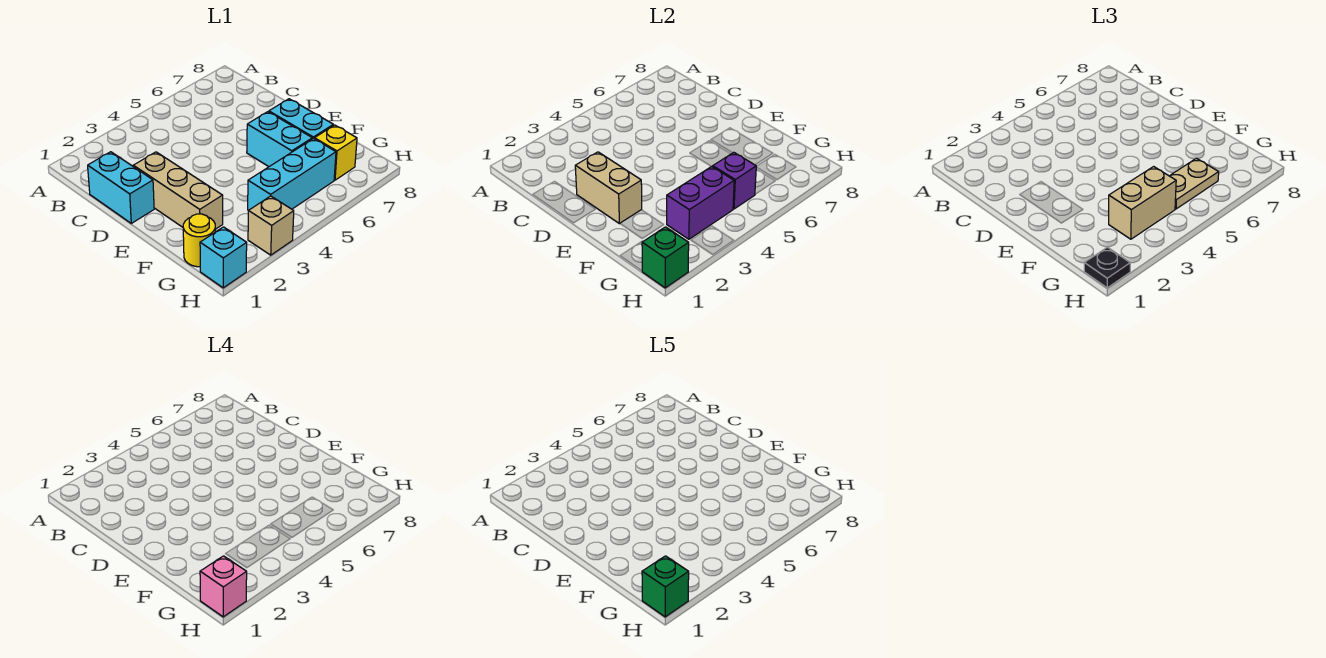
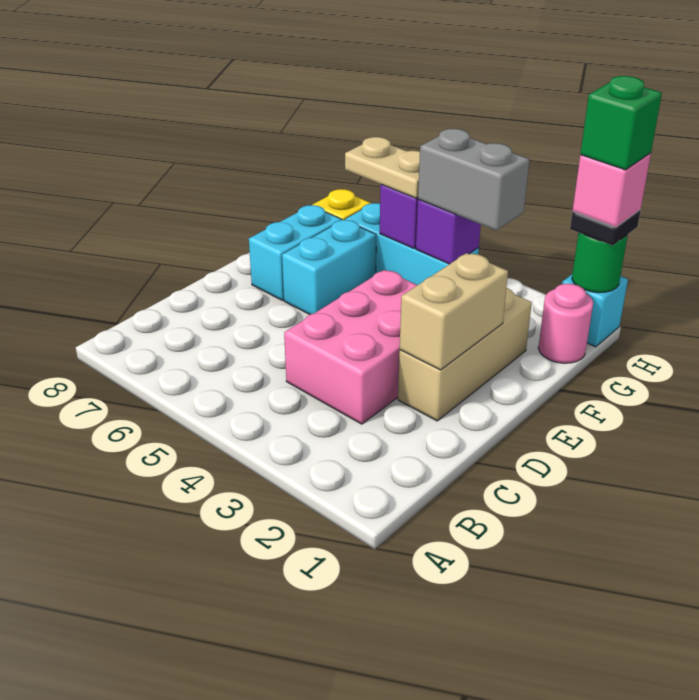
cyan brick C1:D1 level 1 -> none
none -> pink brick C3:E4 level 1
yellow round brick G1 level 1 -> pink round brick G1 level 1
purple brick G3:G4 level 2 -> purple brick G4 level 2
tan brick G3:G4 level 3 -> grey brick G3:G4 level 3
green brick H1 level 2 -> green round brick H1 level 2
tan brick H3 level 1 -> none

